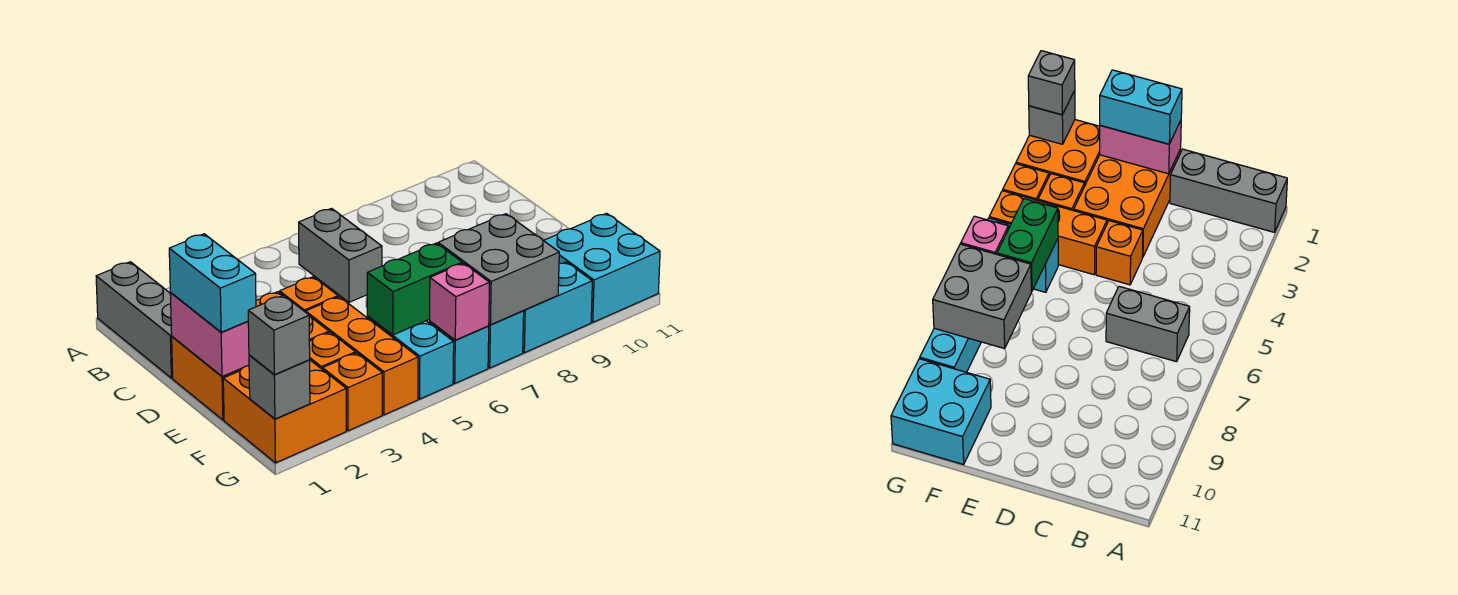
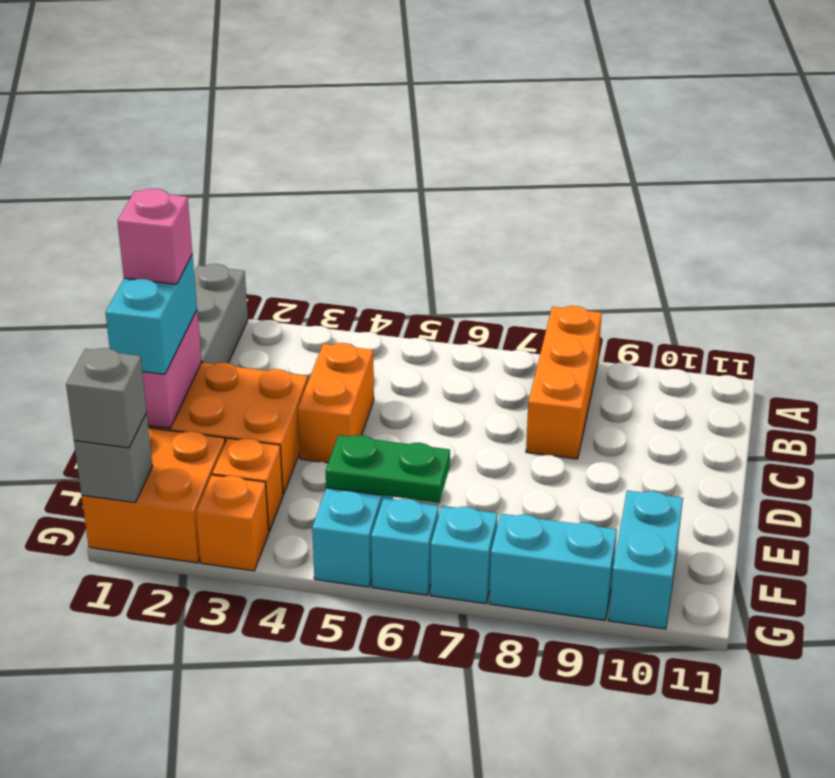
grey brick B6:C6 level 1 -> none
orange brick D4 level 1 -> orange brick C4:D4 level 1
orange brick E4:G4 level 1 -> orange brick A8:C8 level 1
green brick F5:F6 level 2 -> green plate F5:F6 level 2
grey brick F7:G8 level 2 -> none
cyan brick F10:G11 level 1 -> cyan brick F10:G10 level 1
pink brick G6 level 2 -> pink brick D1 level 4

